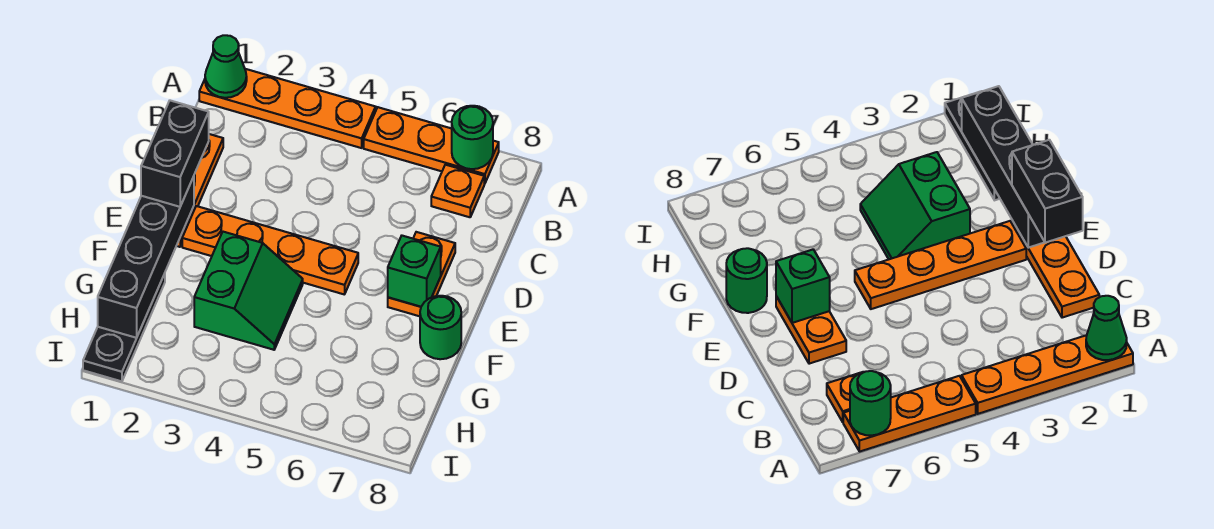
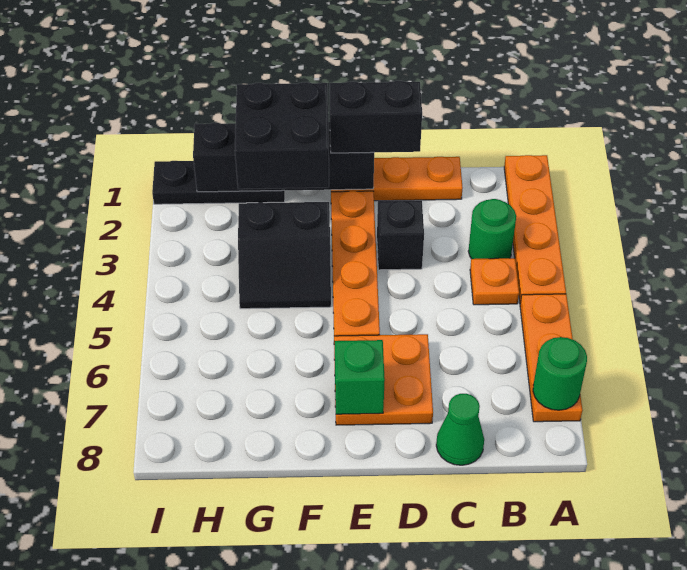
green cone A1 level 2 -> green cone C8 level 1
orange plate B7 level 1 -> orange plate B4 level 1
none -> black brick D3 level 1
orange plate D7:E7 level 1 -> orange plate D6:E7 level 1
none -> black brick F1:G2 level 3
green slope F3:G4 level 1 top 3 -> black slope F3:G4 level 1 top 3
green round brick F8 level 1 -> green round brick B3 level 1

